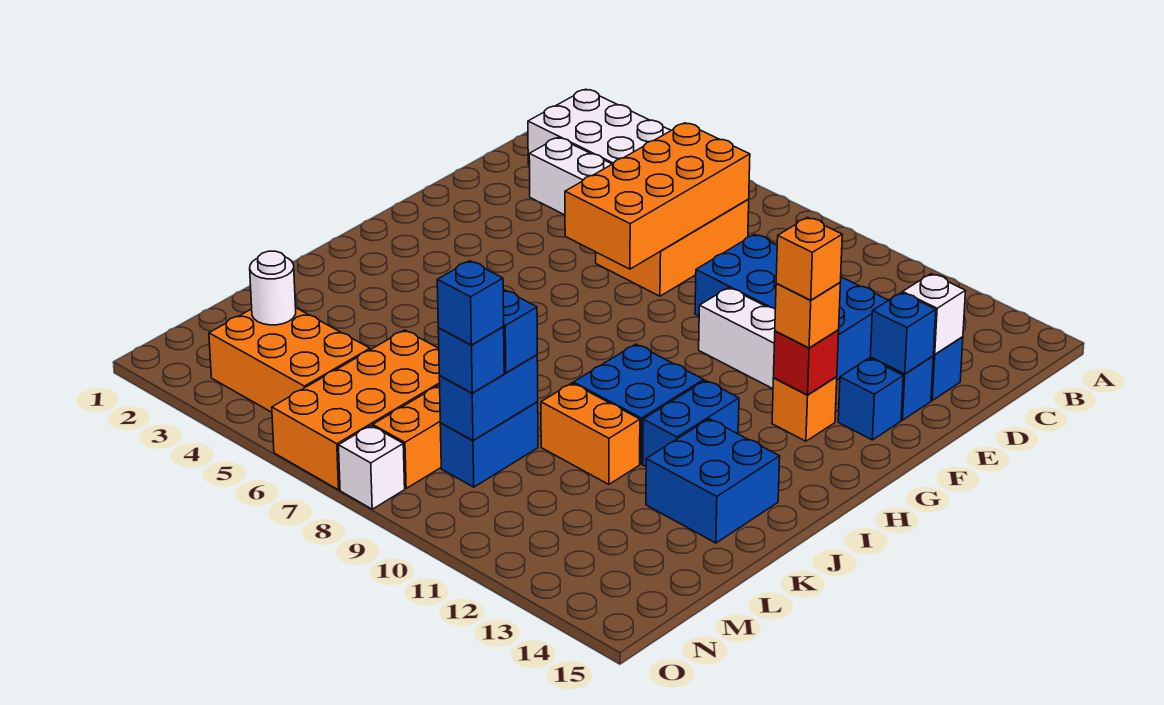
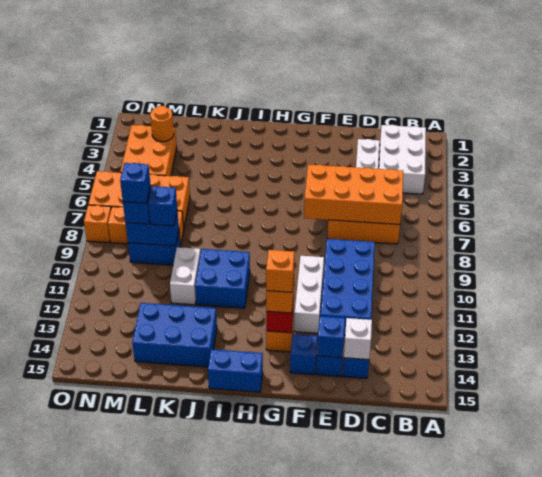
blue brick I12:J12 level 1 -> blue brick H15:I15 level 1
blue brick J13:K14 level 1 -> blue brick J13:L14 level 1
orange brick K10:K11 level 1 -> white brick K10:K11 level 1
white round brick M3 level 2 -> orange round brick M3 level 2
white brick O8 level 1 -> orange brick O8 level 1

